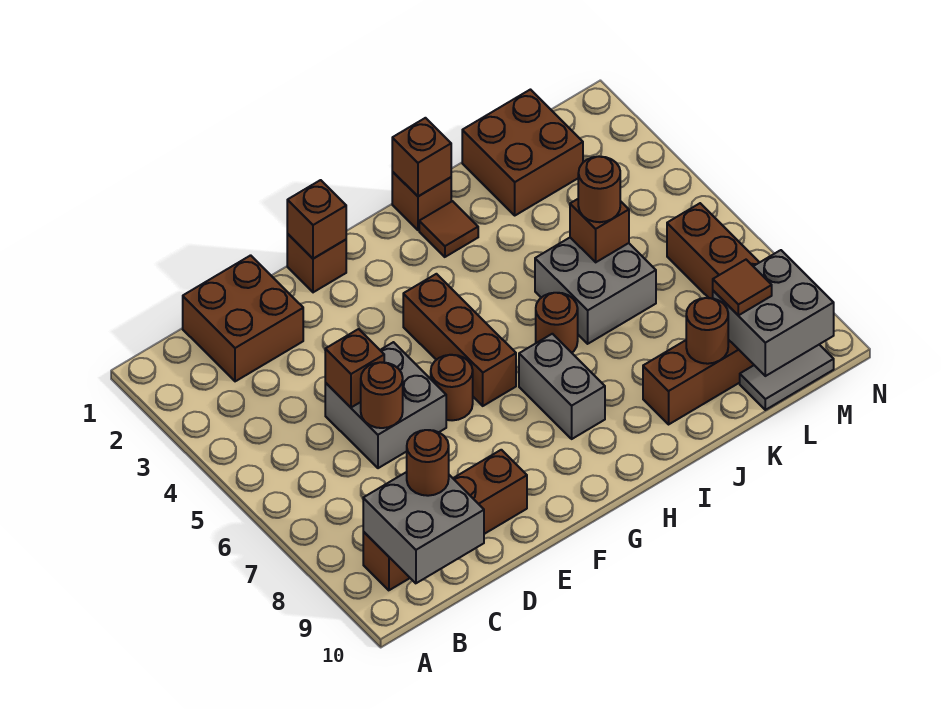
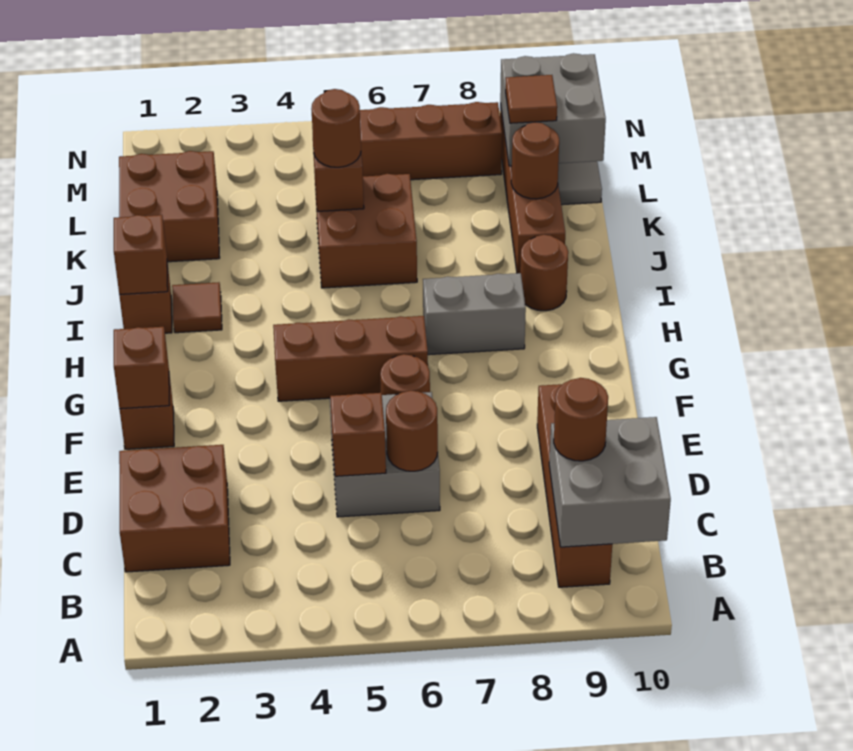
brown round brick I6 level 1 -> brown round brick I9 level 1
grey brick J5:K6 level 1 -> brown brick J5:K6 level 1

